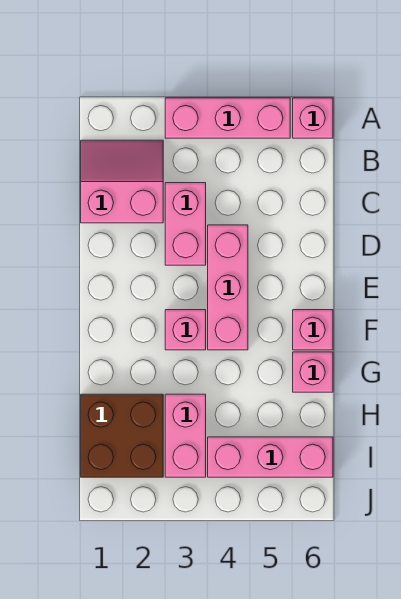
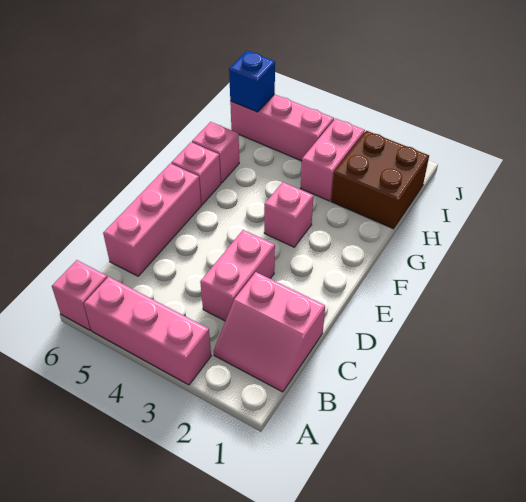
pink brick D4:F4 level 1 -> pink brick C6:E6 level 1
none -> blue brick I6 level 2

